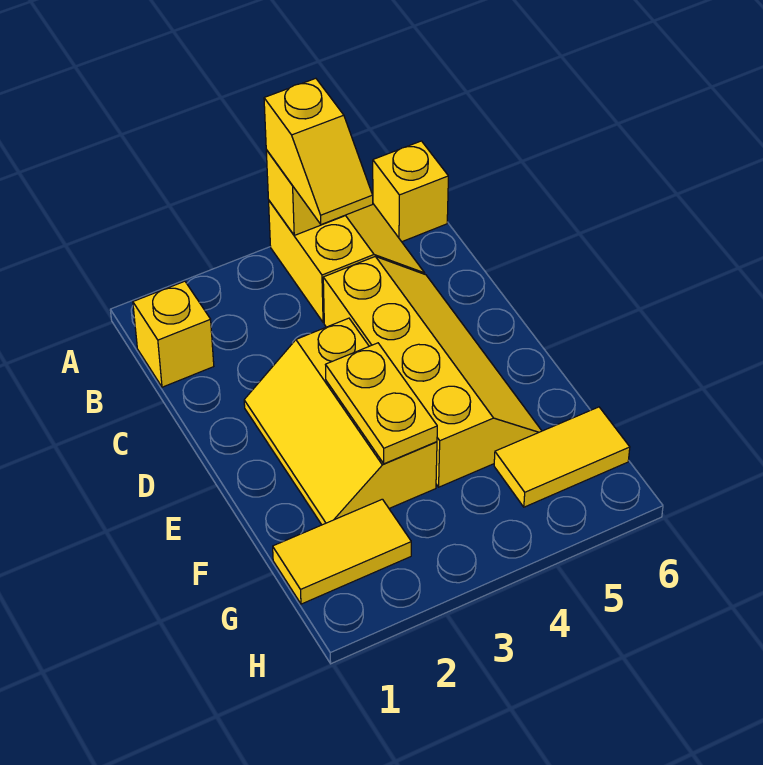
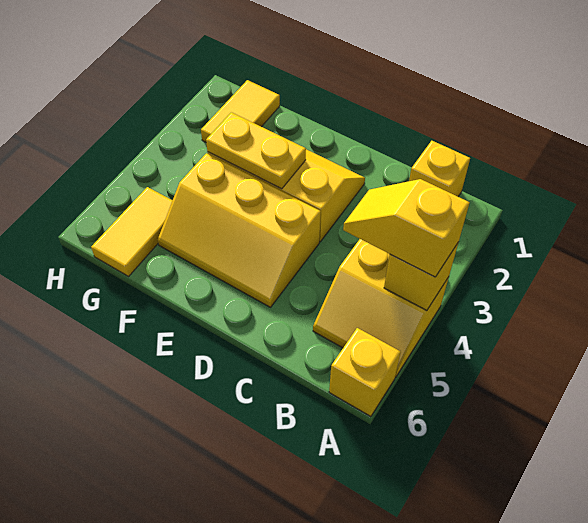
yellow slope C4:F5 level 1 top 4 -> yellow slope D4:F5 level 1 top 4

